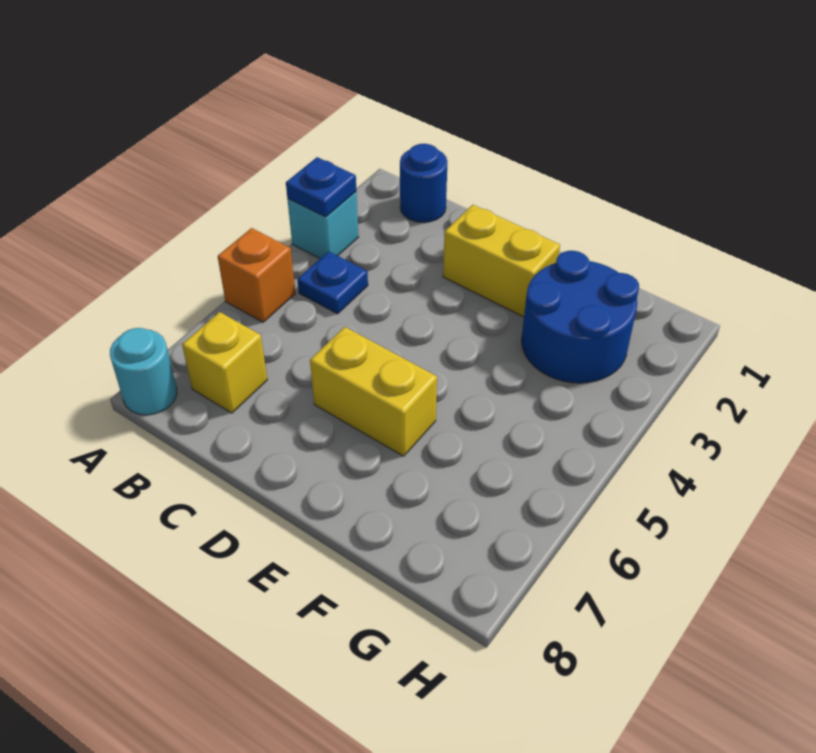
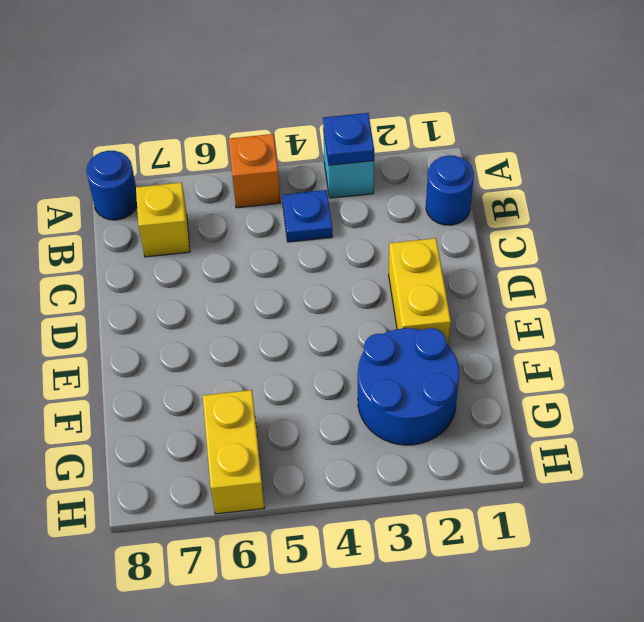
cyan round brick A8 level 1 -> blue round brick A8 level 1
yellow brick D6:E6 level 1 -> yellow brick G6:H6 level 1

